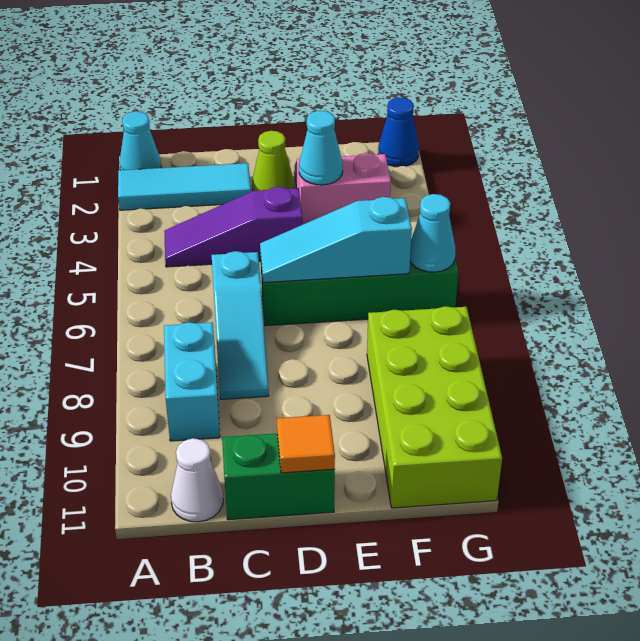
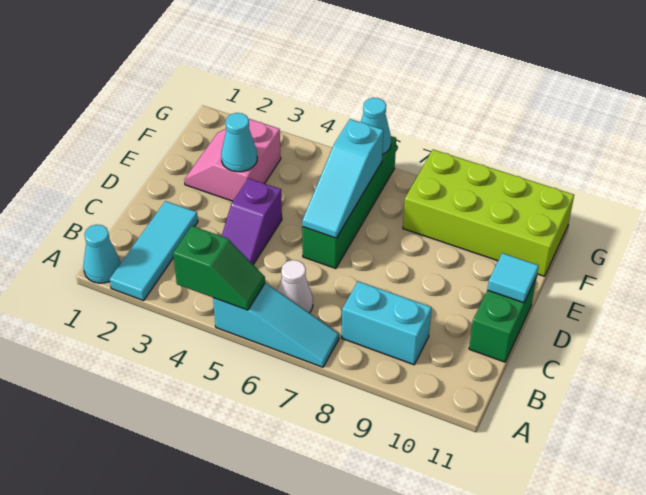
none -> green slope A4:A5 level 2 top 4
purple slope B4:D4 level 1 top D -> purple slope C4:D4 level 1 top D
white cone B11 level 1 -> white cone B6 level 1
cyan slope C6:C8 level 1 top 6 -> cyan slope A5:A7 level 1 top 5
lime cone D2 level 1 -> none
orange tile D11 level 2 -> cyan tile D11 level 2
blue cone G1 level 1 -> none

